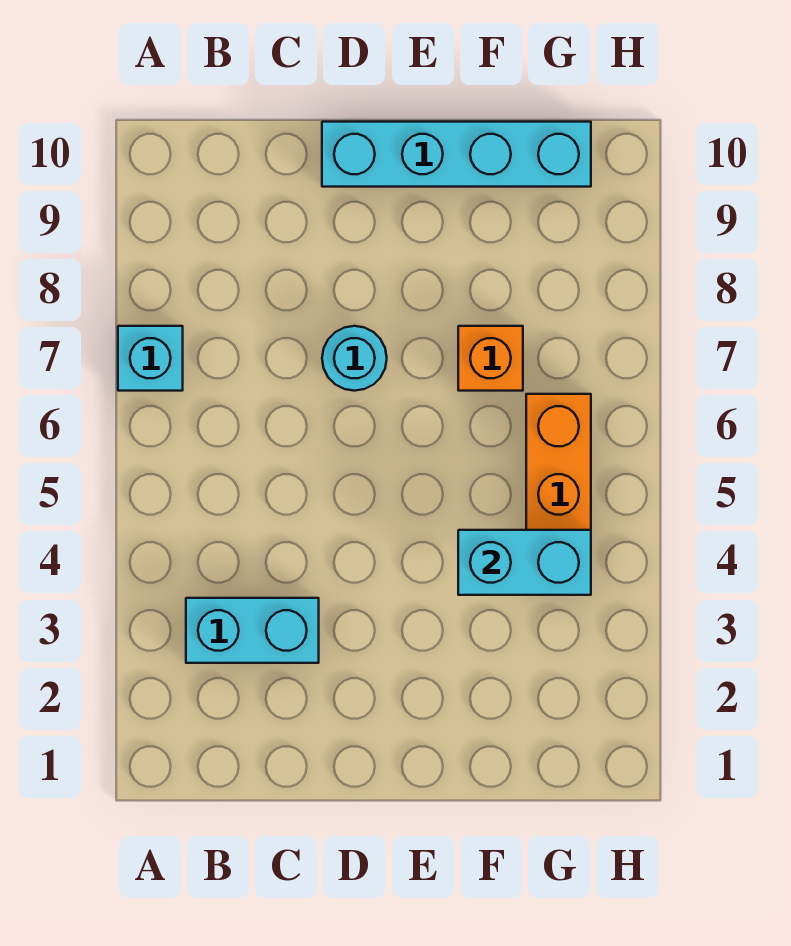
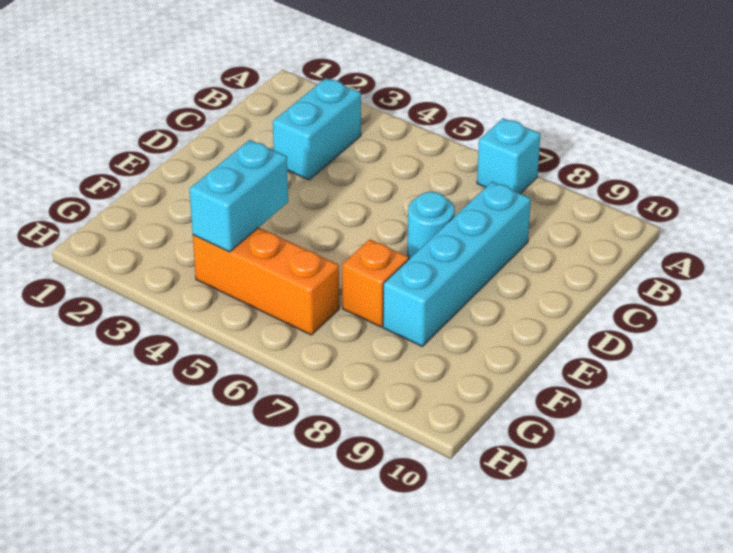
cyan brick D10:G10 level 1 -> cyan brick C8:F8 level 1

